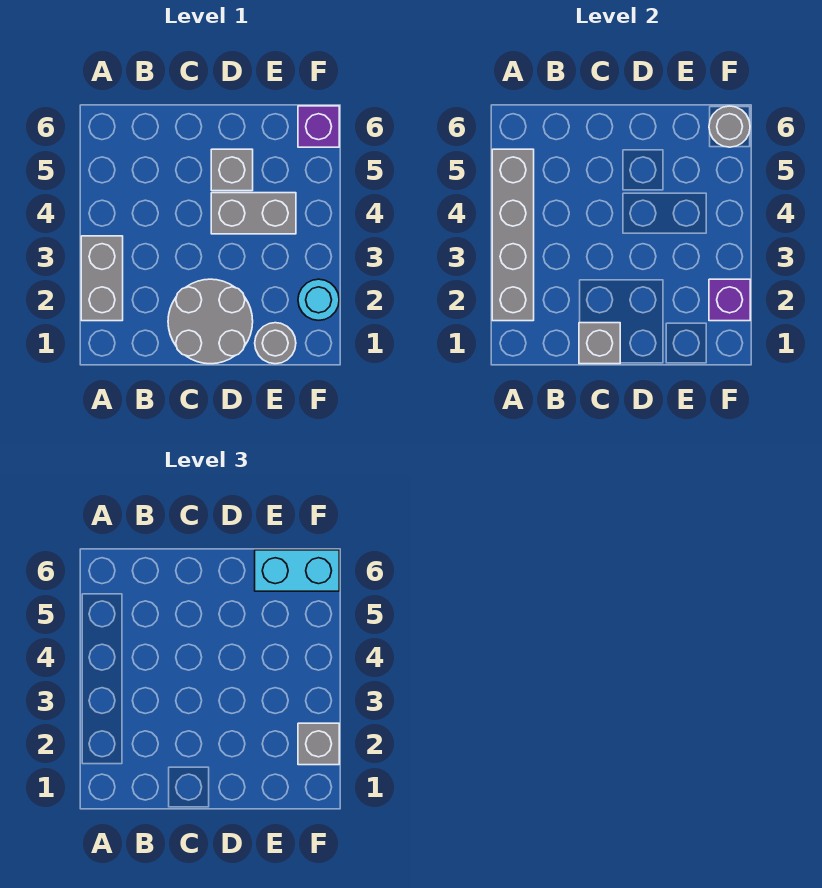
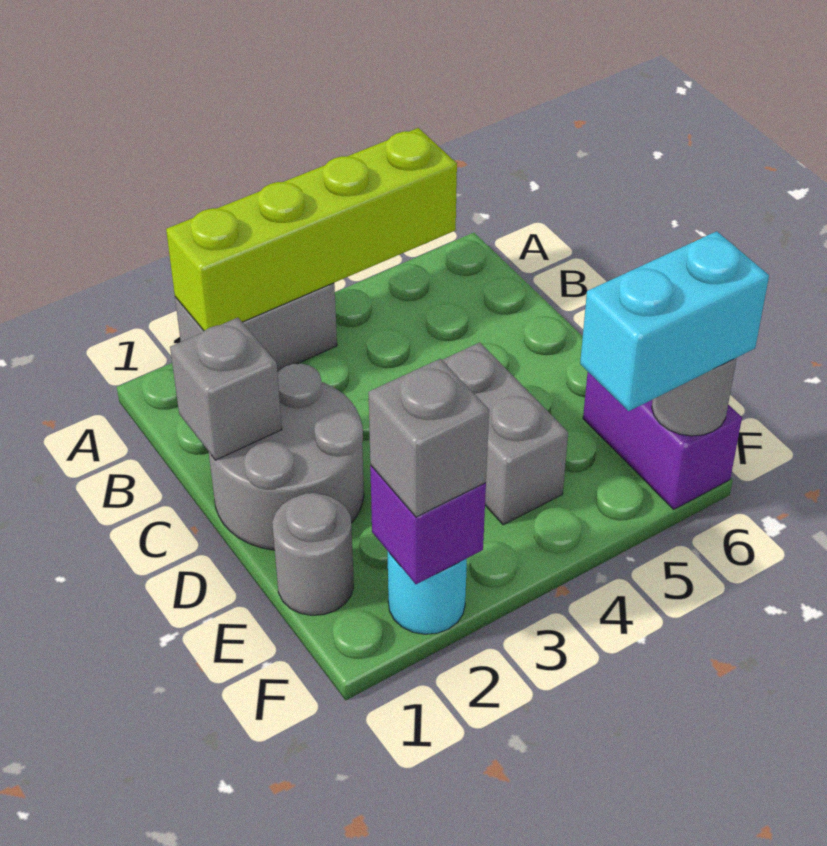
grey brick A2:A5 level 2 -> lime brick A2:A5 level 2
grey brick D5 level 1 -> none
cyan brick E6:F6 level 3 -> cyan brick F5:F6 level 3
purple brick F6 level 1 -> purple brick E6:F6 level 1

